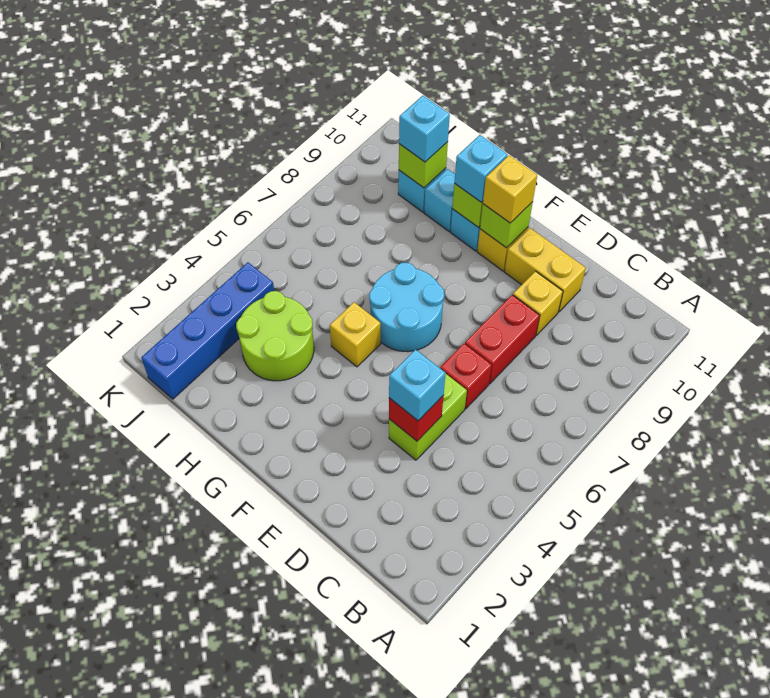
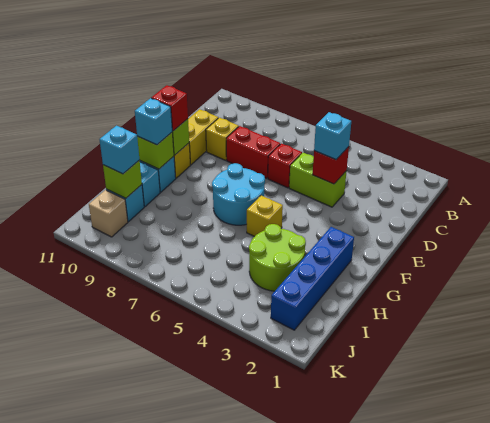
yellow brick F10 level 3 -> red brick F10 level 3
blue brick J1:J4 level 1 -> blue brick G2:J2 level 1
none -> tan brick J10 level 1

